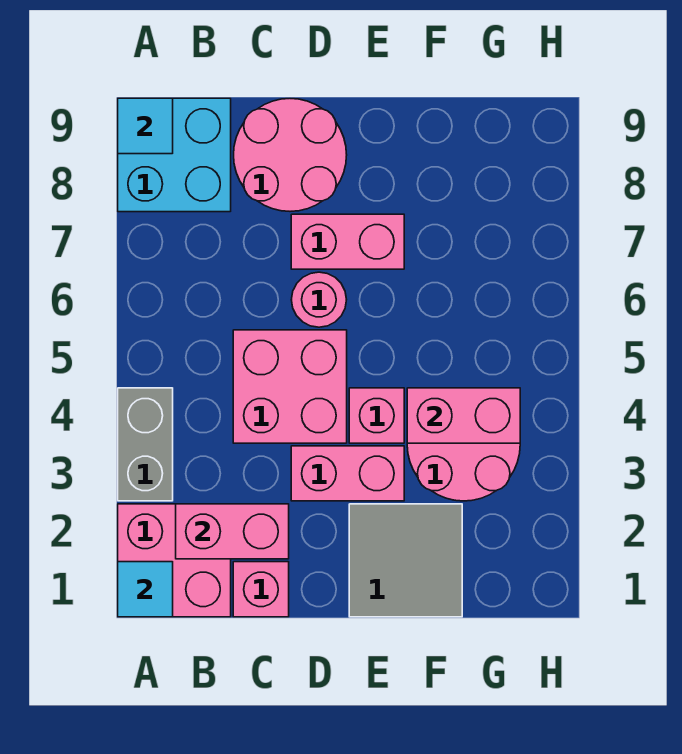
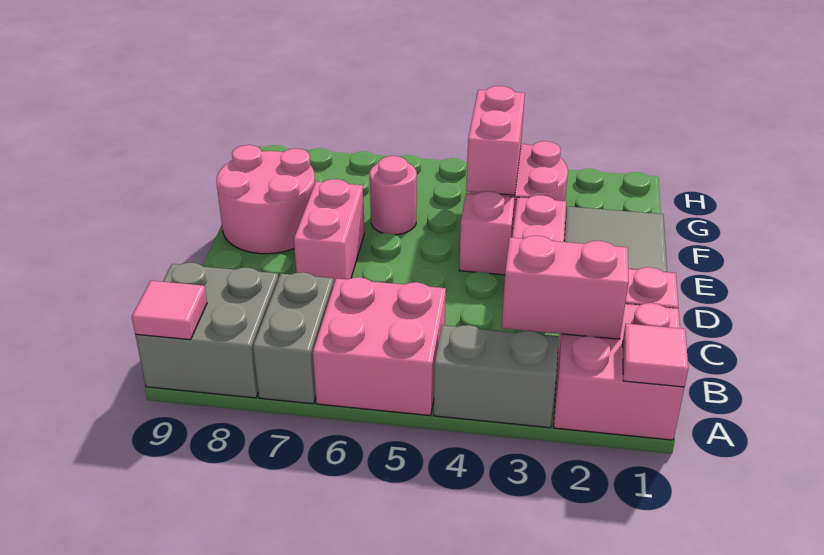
cyan tile A1 level 2 -> pink tile A1 level 2
none -> grey brick A7:B7 level 1
cyan brick A8:B9 level 1 -> grey brick A8:B9 level 1
cyan tile A9 level 2 -> pink tile A9 level 2
pink brick B2:C2 level 2 -> pink brick B2:B3 level 2
pink brick C4:D5 level 1 -> pink brick A5:B6 level 1
pink round brick C8:D9 level 1 -> pink round brick E8:F9 level 1
pink round brick D6 level 1 -> pink round brick F6 level 1

